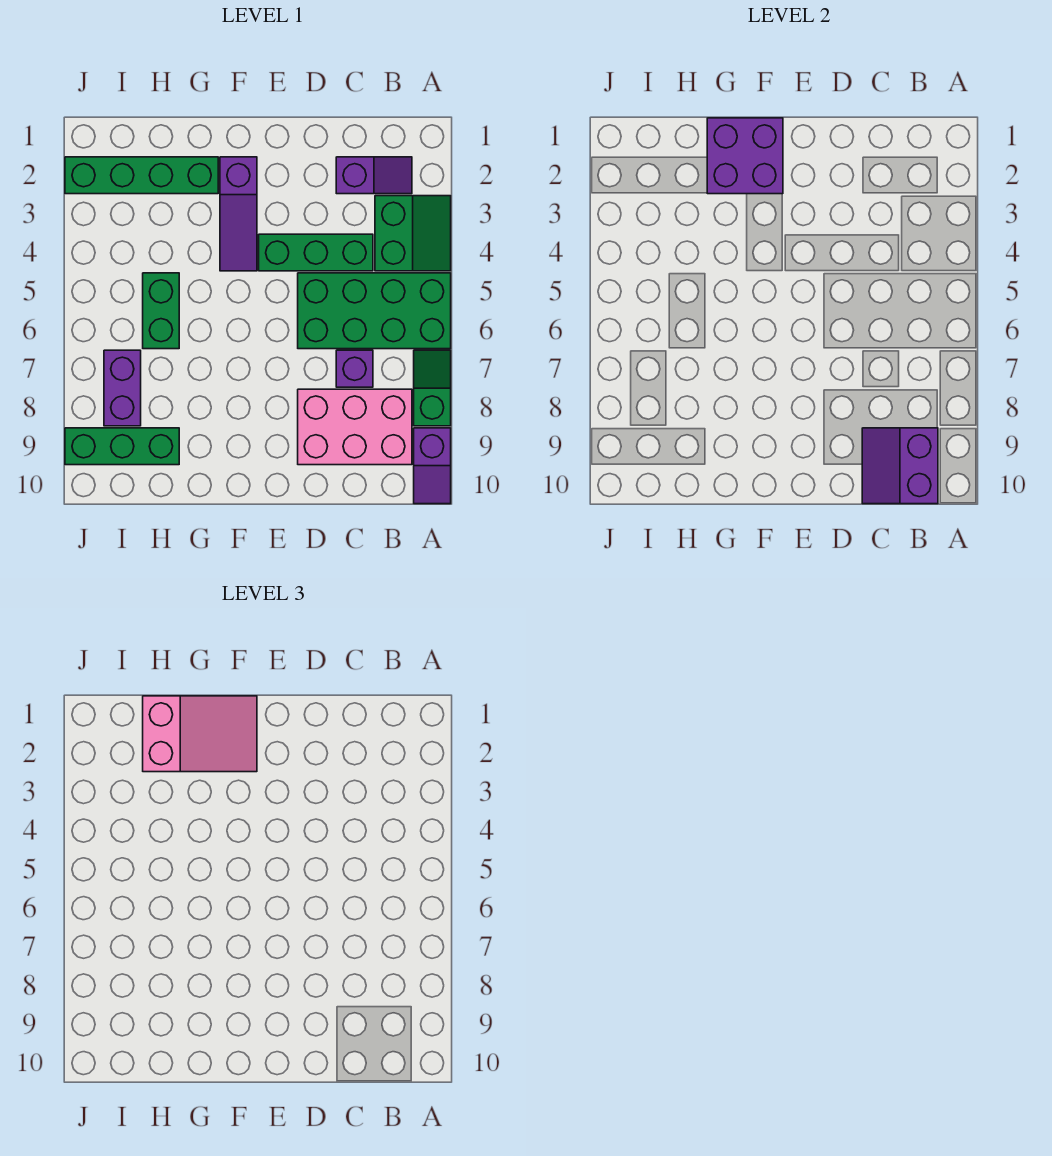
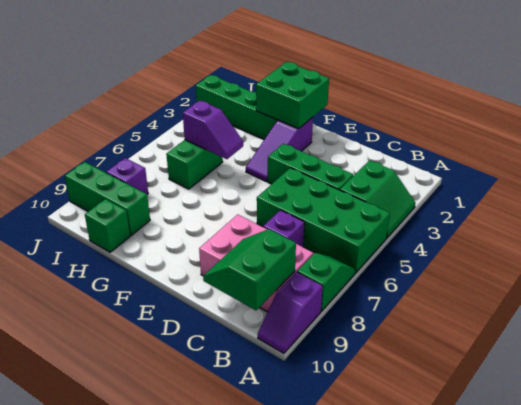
purple slope B2:C2 level 1 top C -> purple slope G5:H5 level 2 top H
purple slope B9:C10 level 2 top B -> green slope B9:C10 level 2 top B
purple brick F1:G2 level 2 -> green brick F1:G2 level 2
pink slope F1:H2 level 3 top H -> none
none -> green brick H10 level 1
purple brick I7:I8 level 1 -> purple brick I8 level 1

